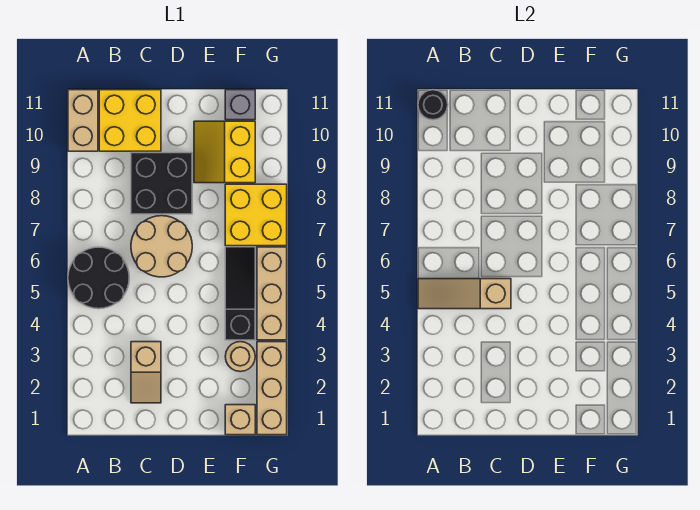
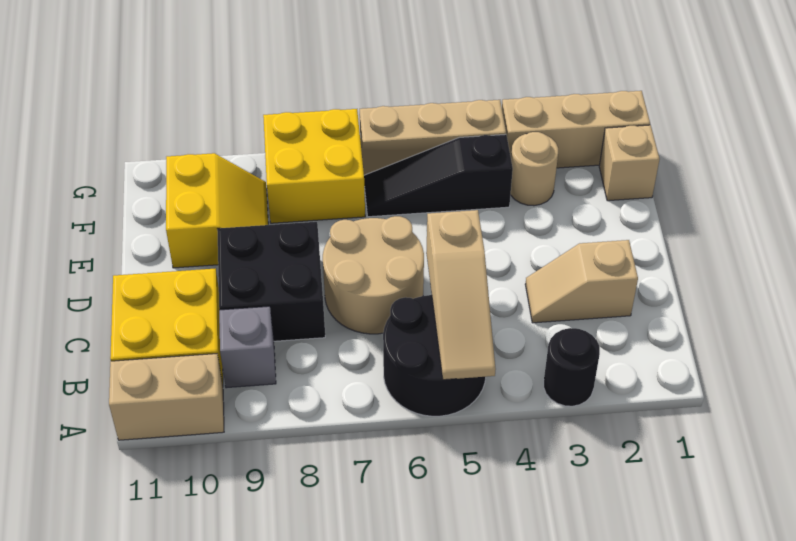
black round brick A11 level 2 -> black round brick A3 level 1
tan slope C2:C3 level 1 top 3 -> tan slope C2:C3 level 1 top 2
yellow slope E9:F10 level 1 top F -> yellow slope E9:F10 level 1 top 10
grey brick F11 level 1 -> grey brick B9 level 1

